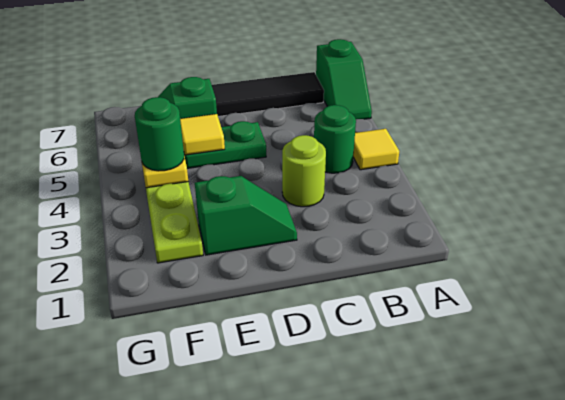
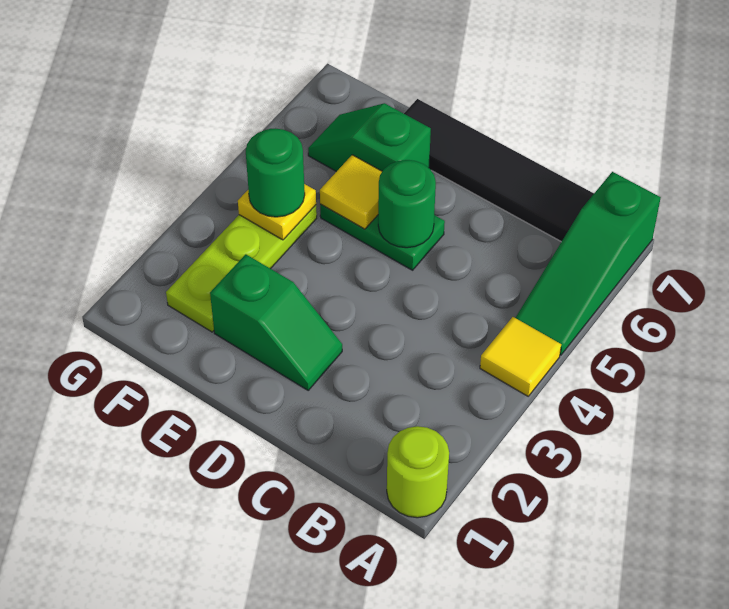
green slope A6:A7 level 1 top 7 -> green slope A5:A7 level 1 top 7
green round brick B4 level 1 -> green round brick D5 level 2
lime round brick C3 level 1 -> lime round brick A1 level 1

